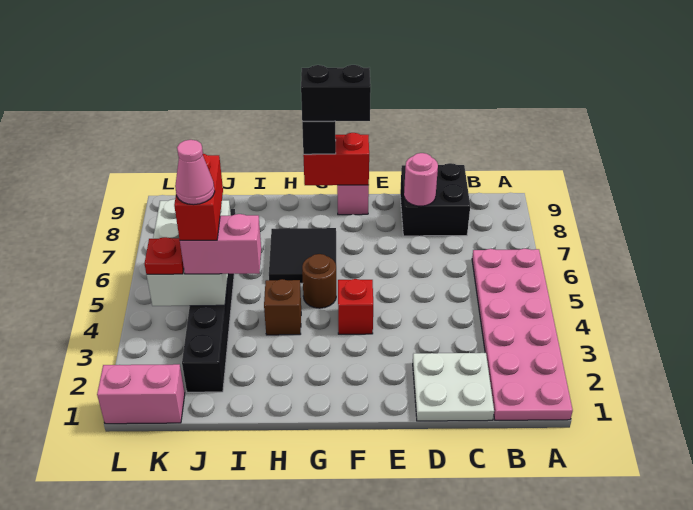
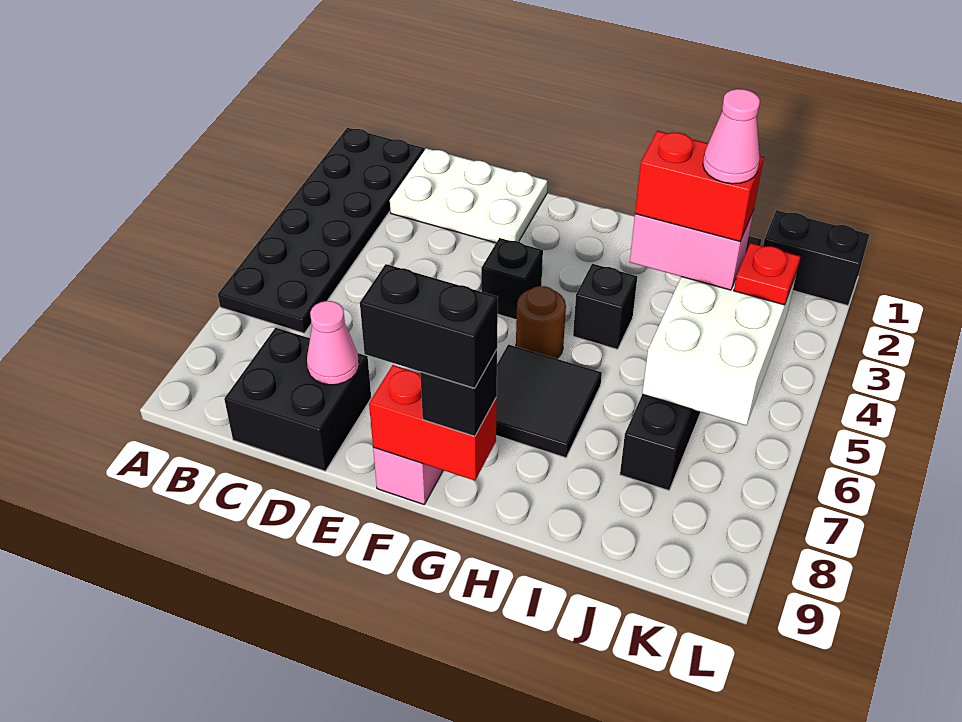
pink plate A1:B6 level 1 -> black plate A1:B6 level 1
white plate C1:D2 level 1 -> white plate C1:E2 level 1
pink round brick D8 level 2 -> pink cone D8 level 2
red brick F4 level 1 -> black brick F4 level 1
brown brick H4 level 1 -> black brick H4 level 1
red brick J4:J5 level 4 -> red brick I4:J4 level 4
pink brick K1:L1 level 1 -> black brick K1:L1 level 1

